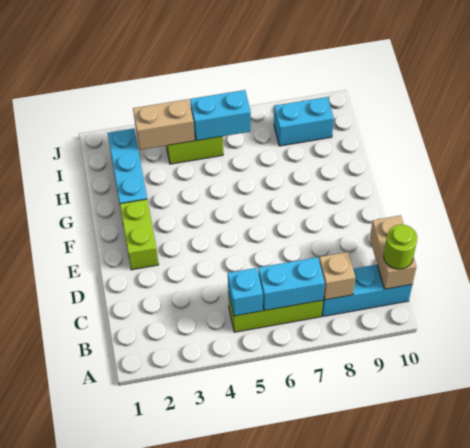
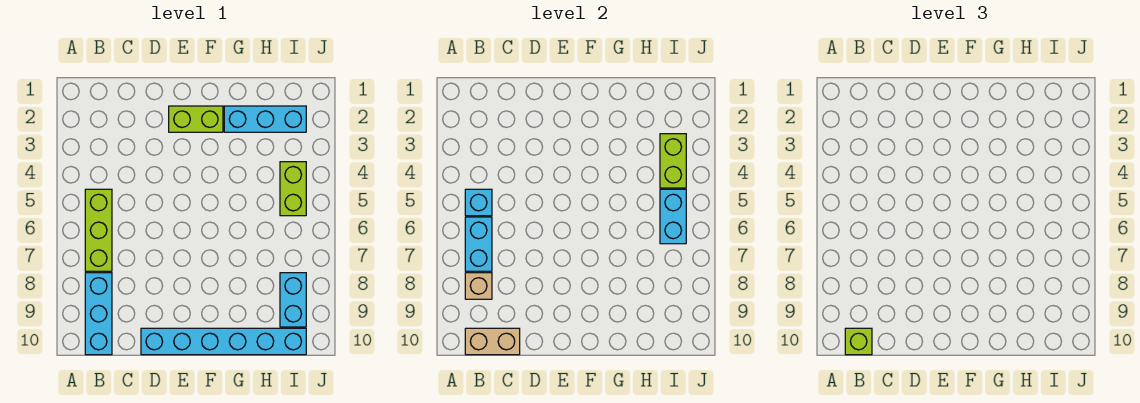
lime round brick B10 level 3 -> lime brick B10 level 3
none -> cyan brick D10:I10 level 1
tan brick I3:I4 level 2 -> lime brick I3:I4 level 2

